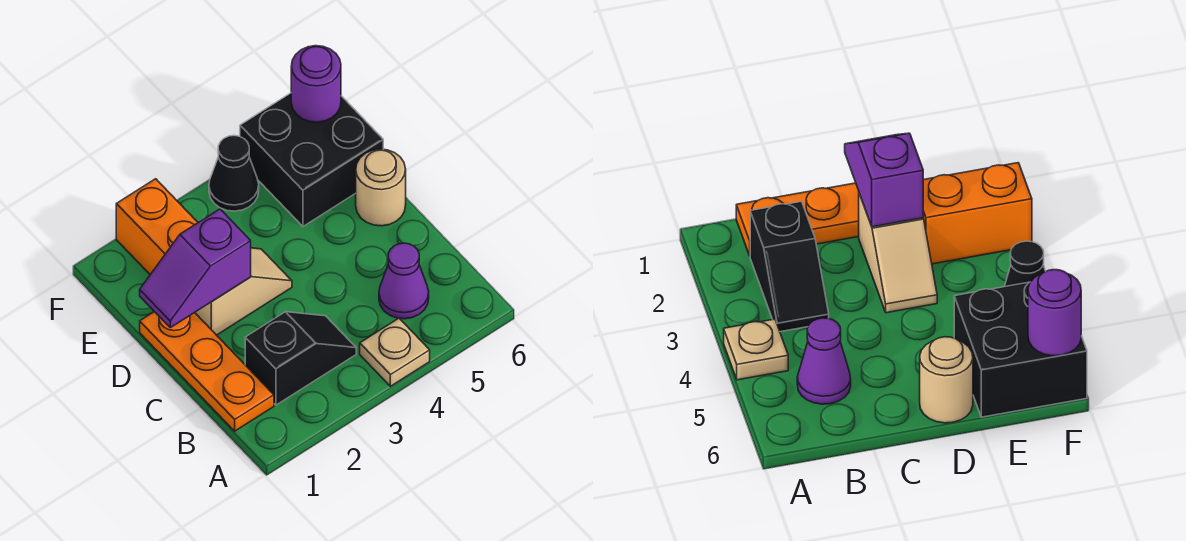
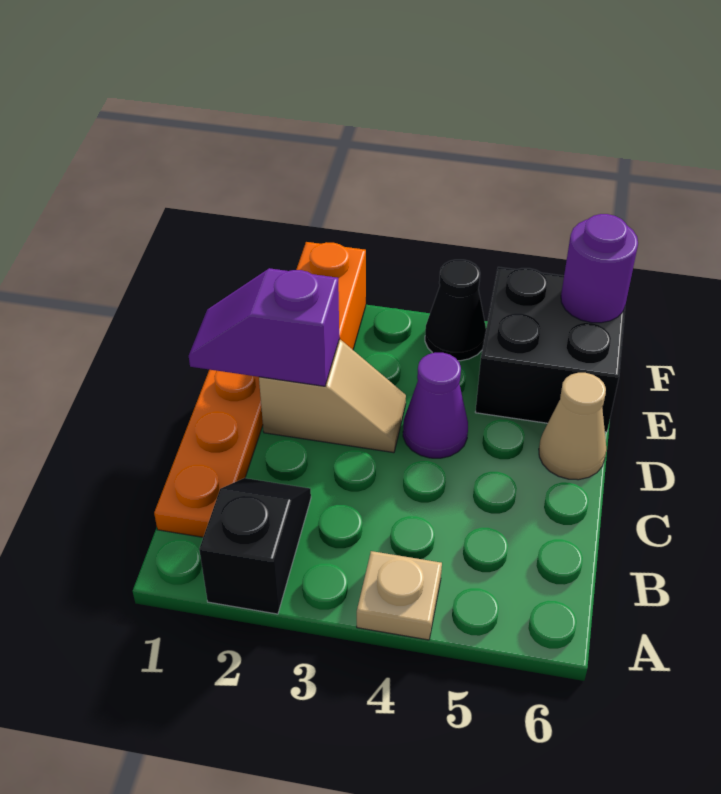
black slope B2:B3 level 1 top 2 -> black slope A2:B2 level 1 top A
purple cone B5 level 1 -> purple cone D4 level 1
tan round brick D6 level 1 -> tan cone D6 level 1

